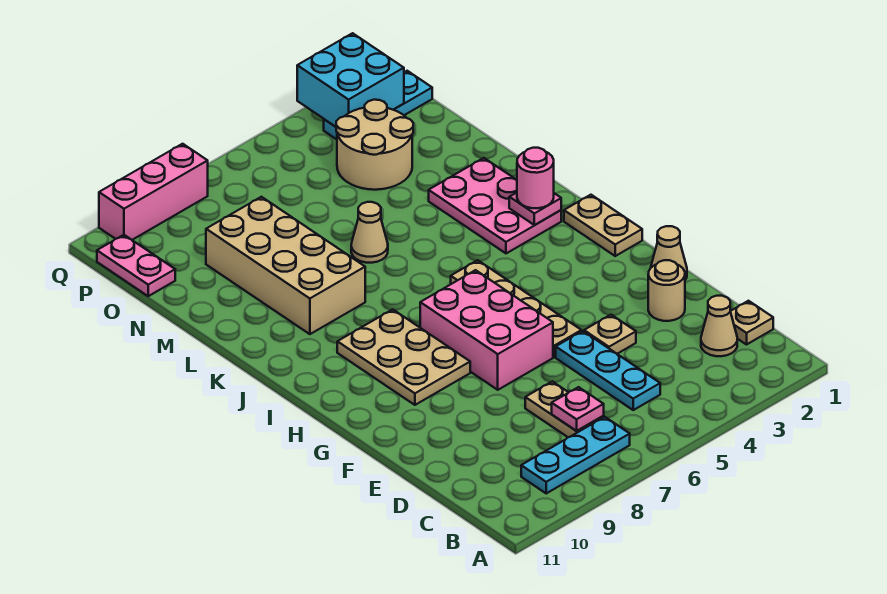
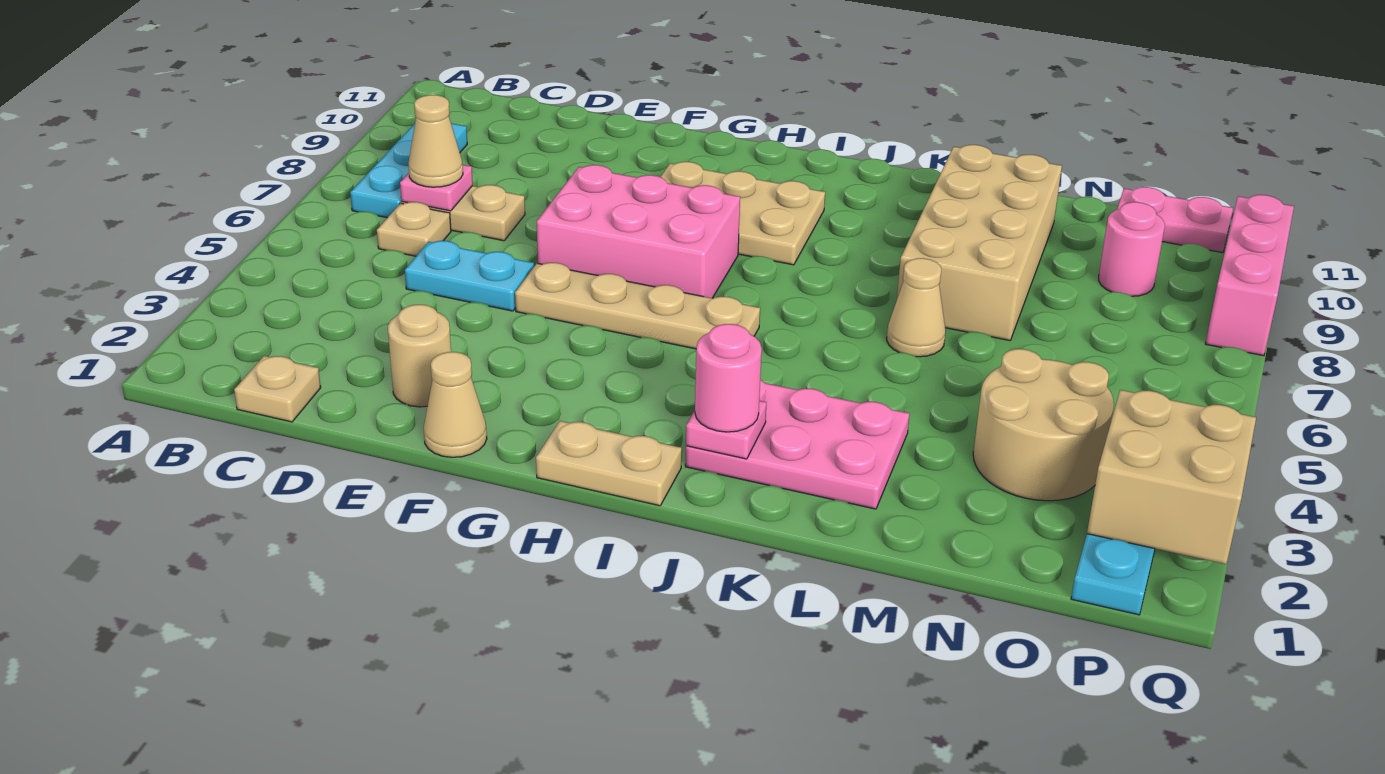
tan cone C2 level 1 -> tan cone C7 level 3
cyan plate C5:E5 level 1 -> cyan plate D5:E5 level 1
tan plate E4 level 1 -> tan plate C6 level 1
tan brick K8:N9 level 1 -> tan brick L7:M10 level 1
none -> pink round brick O9 level 1
cyan brick P2:Q3 level 2 -> tan brick P2:Q3 level 2

